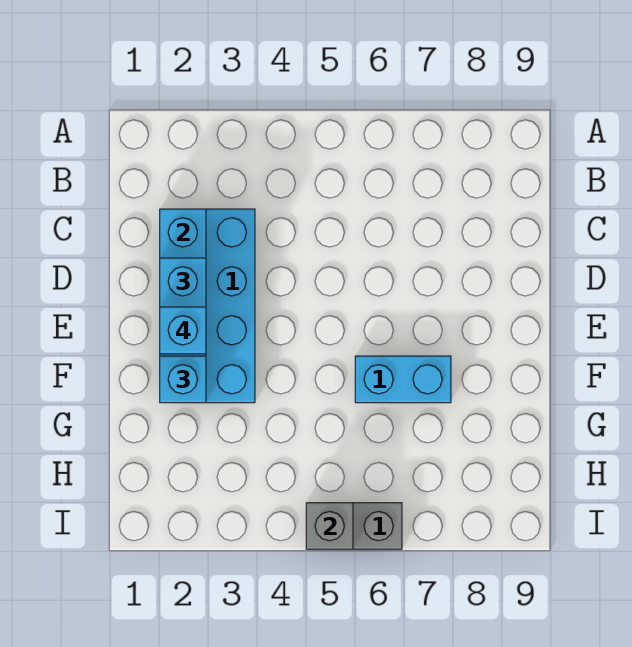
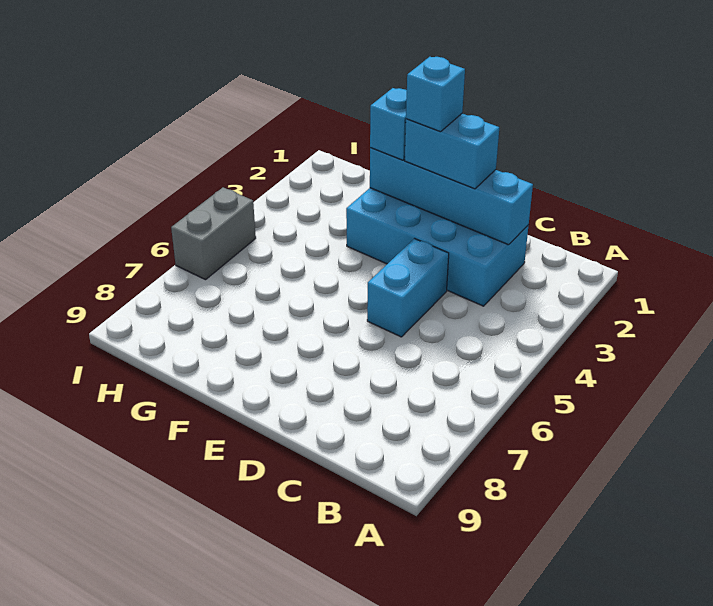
cyan brick F6:F7 level 1 -> cyan brick D4:D5 level 1
grey brick I5 level 2 -> none

